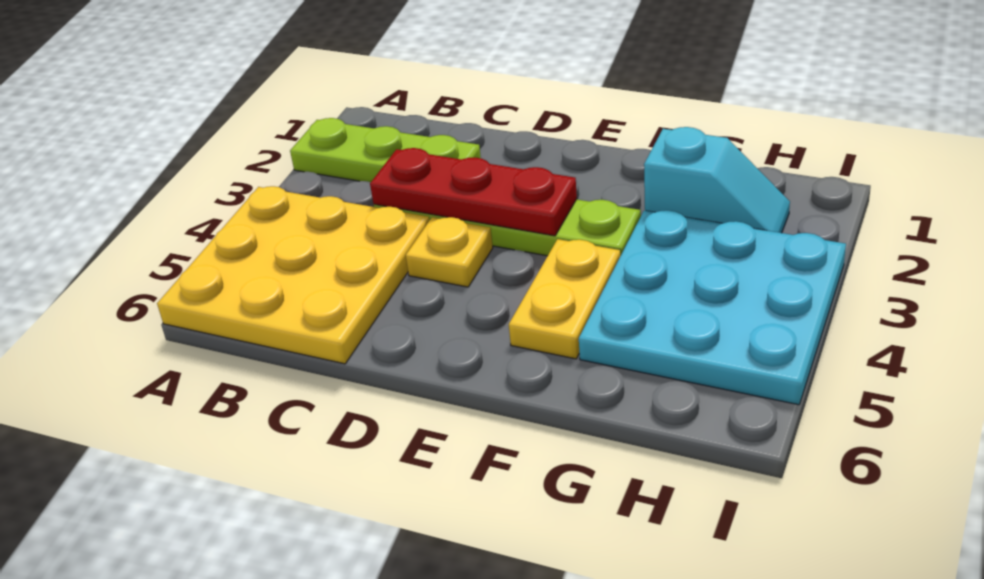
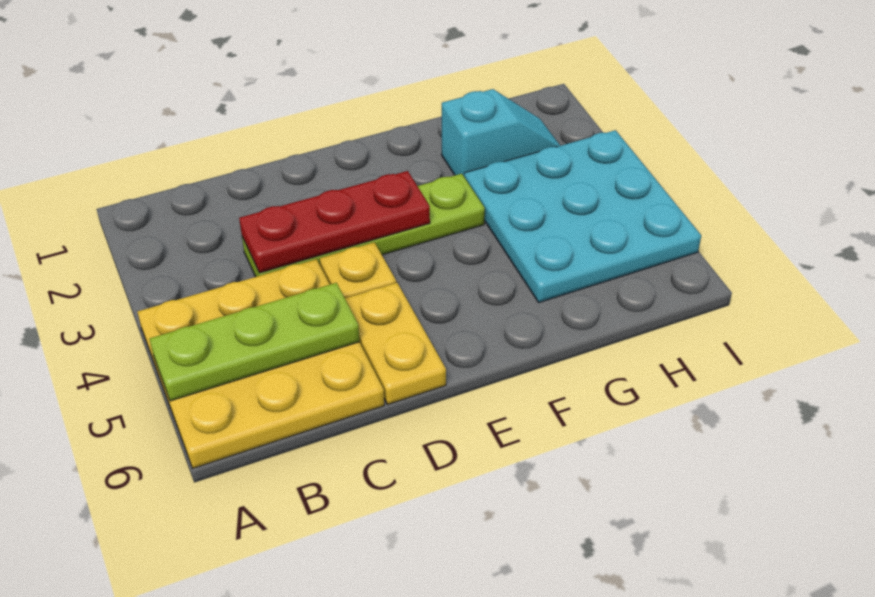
lime plate A2:C2 level 1 -> lime plate A5:C5 level 2
yellow plate F4:F5 level 1 -> yellow plate D5:D6 level 1

